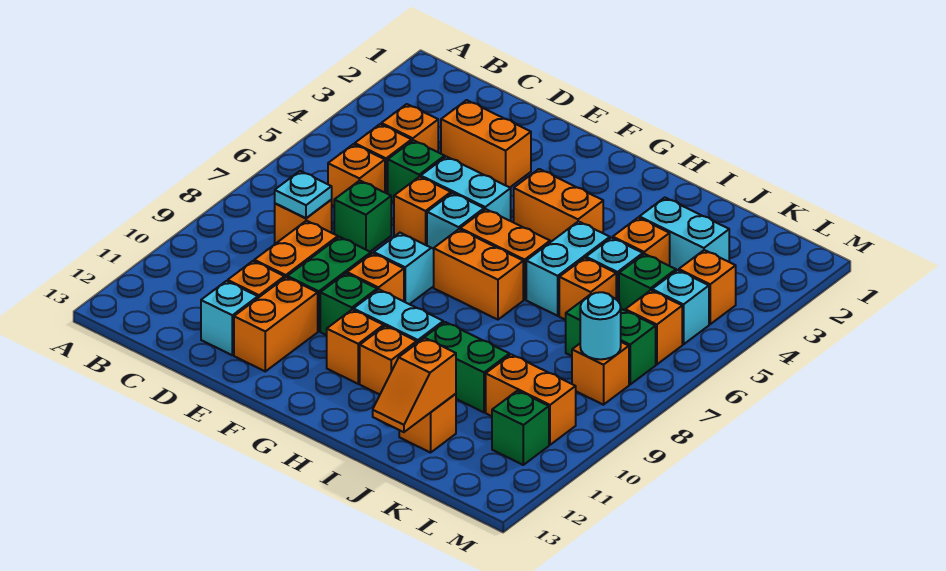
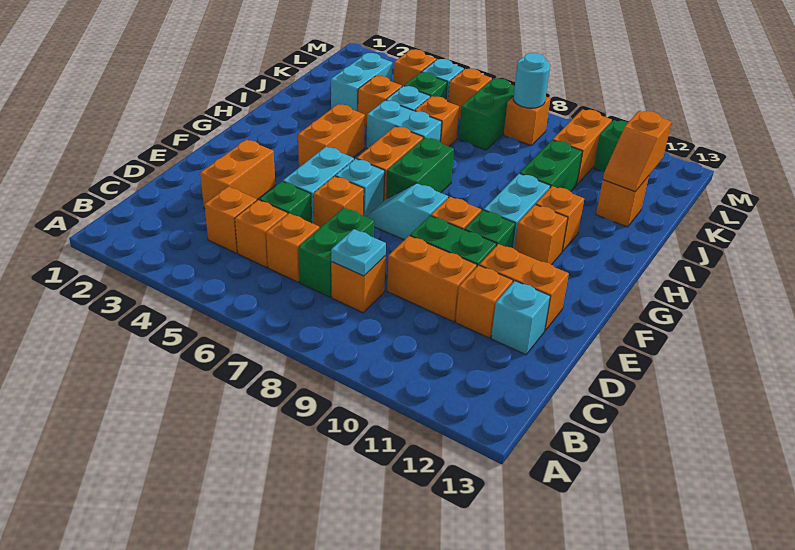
green brick D7 level 1 -> green brick C7:D7 level 1
orange brick G7:H7 level 1 -> green brick G7:H7 level 1
orange slope J12:J13 level 2 top 12 -> orange slope J12:K12 level 2 top K

